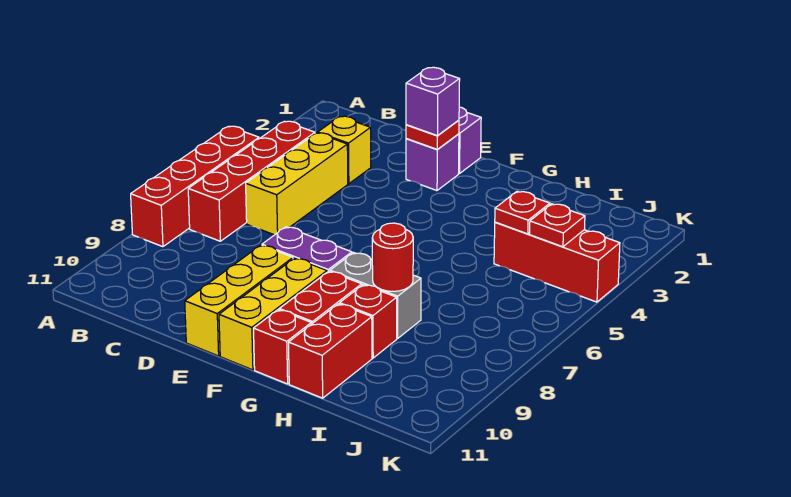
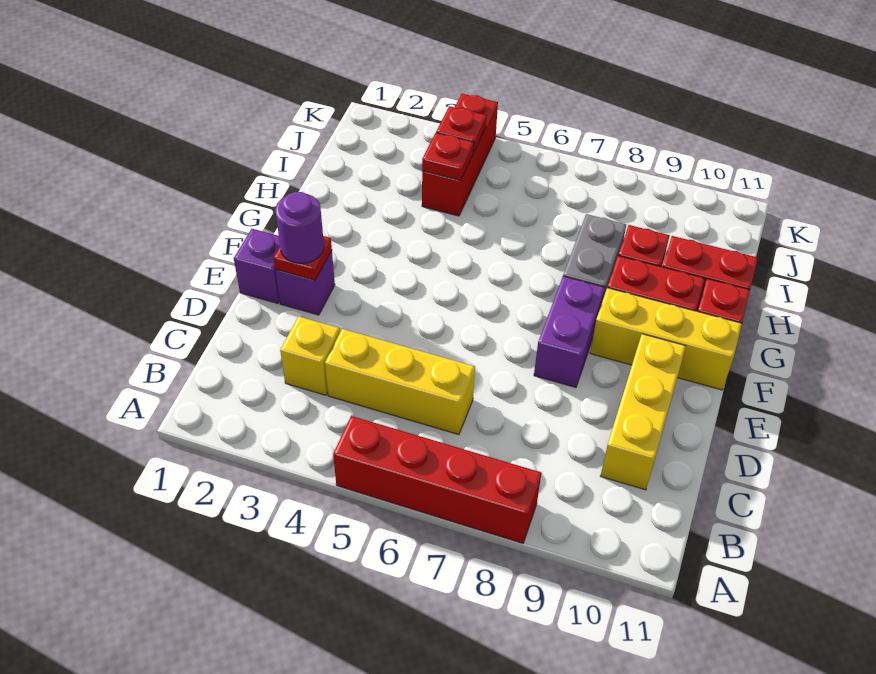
red brick B4:B7 level 1 -> none
purple brick E2 level 3 -> purple round brick E2 level 3
yellow brick E9:E11 level 1 -> yellow brick C10:E10 level 1
red round brick H8 level 2 -> none

